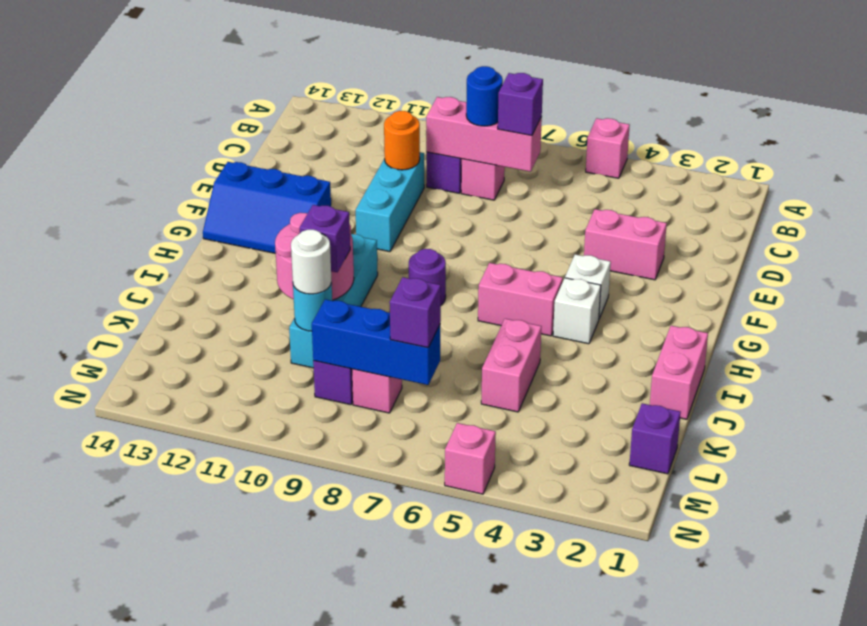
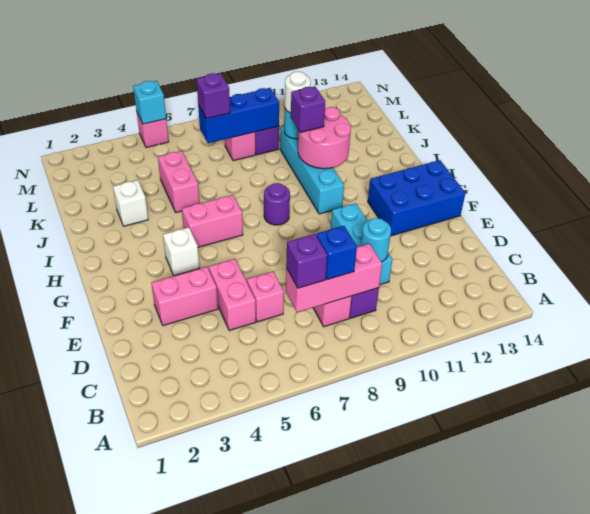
pink brick A5 level 1 -> pink brick D6 level 1
blue round brick C8 level 3 -> blue brick C8 level 3
orange round brick D10 level 2 -> cyan round brick D10 level 2
blue slope F12:G14 level 1 top F -> blue brick F12:G14 level 1
white brick H4 level 1 -> white brick J3 level 1
pink brick I1:J1 level 1 -> pink brick D5:E5 level 1
purple brick L1 level 1 -> none
none -> cyan brick N5 level 2

